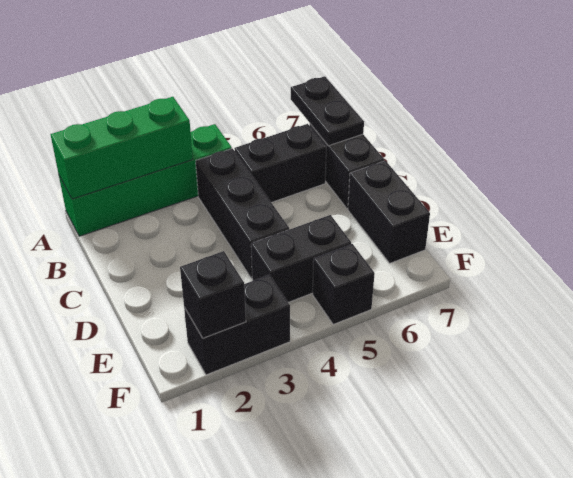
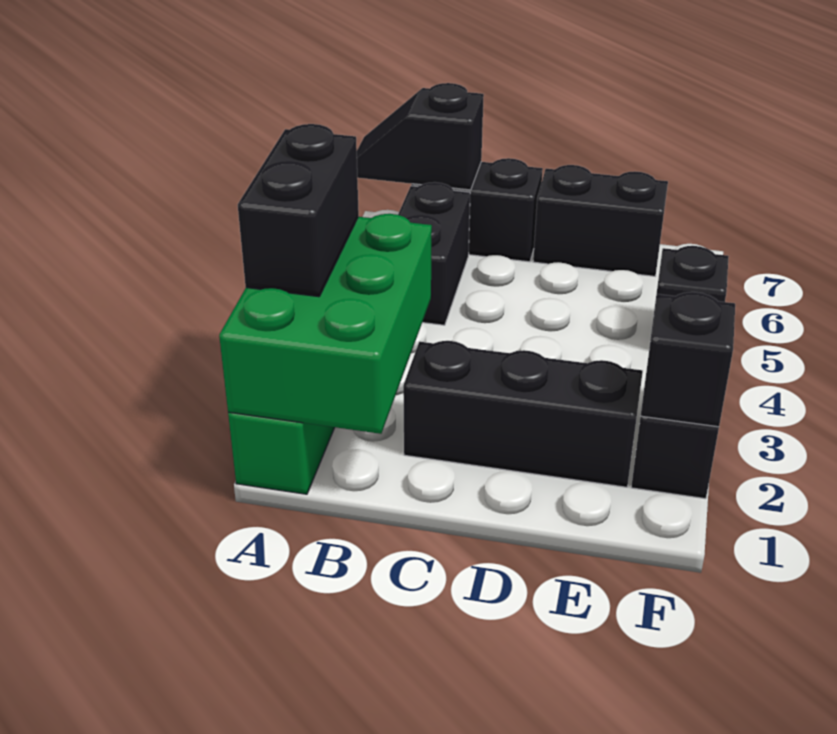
green brick A1:A3 level 2 -> green brick A1:B3 level 2
black plate A7:B7 level 2 -> black slope A7:B7 level 2 top B
black brick B4:D4 level 1 -> black brick C2:E2 level 1
black brick E4:E5 level 1 -> black brick A2:A3 level 3

